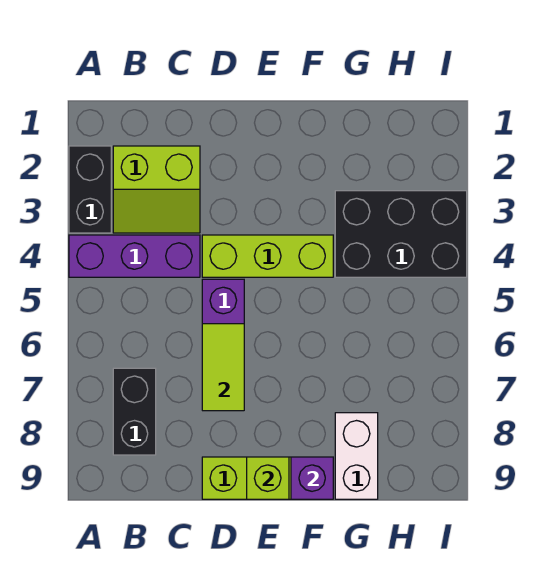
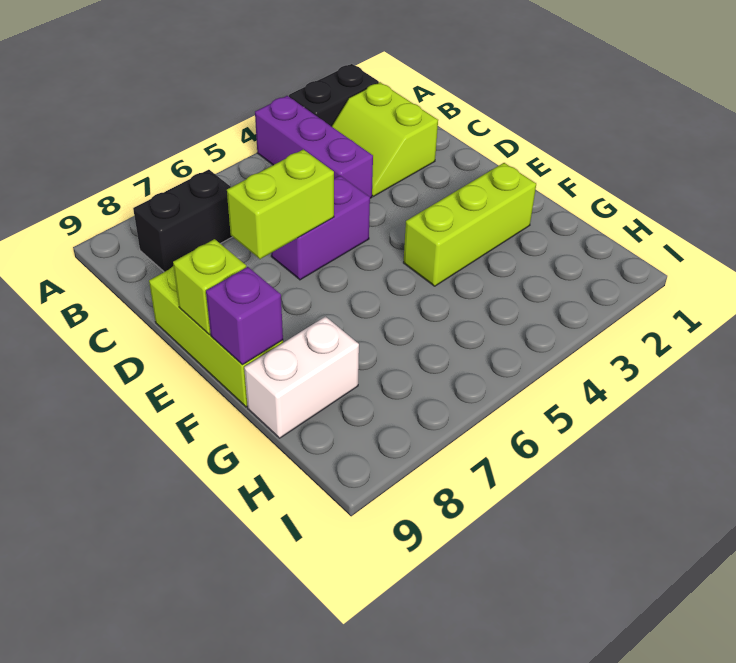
lime brick D4:F4 level 1 -> lime brick F2:F4 level 1
lime tile D6:D7 level 2 -> lime brick D6:D7 level 2
black brick G3:I4 level 1 -> none

